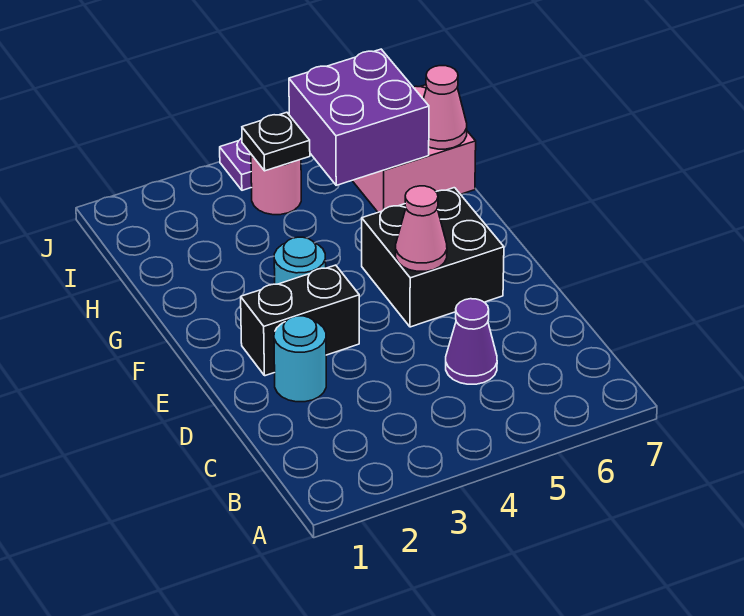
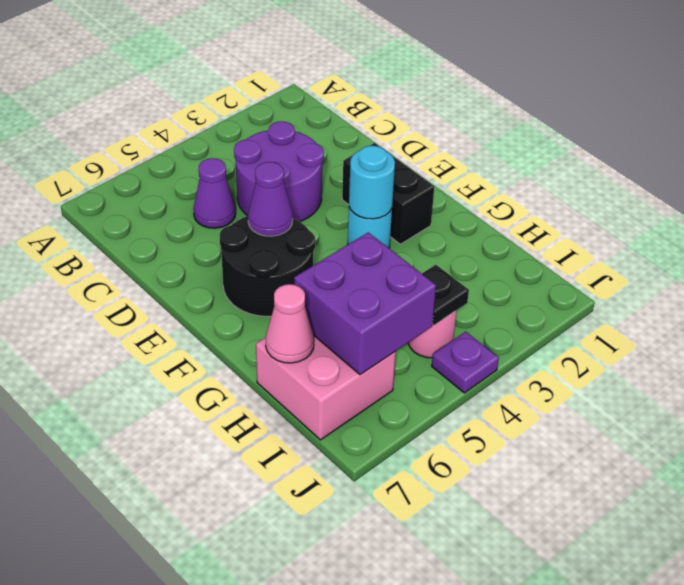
none -> purple round brick C3:D4 level 1
cyan round brick D2 level 1 -> cyan round brick F3 level 2
black brick E2:E3 level 1 -> black brick E2:F2 level 1
black brick E5:F6 level 1 -> black round brick E5:F6 level 1
pink cone E5 level 2 -> purple cone E5 level 2

